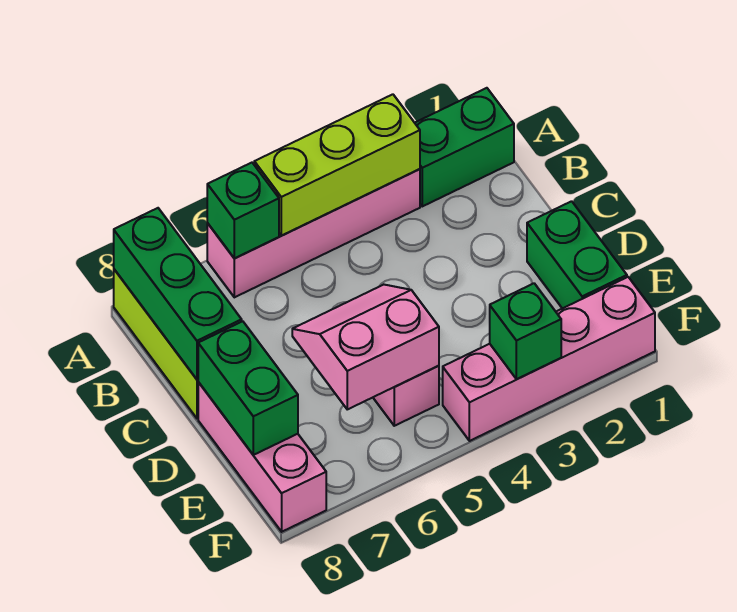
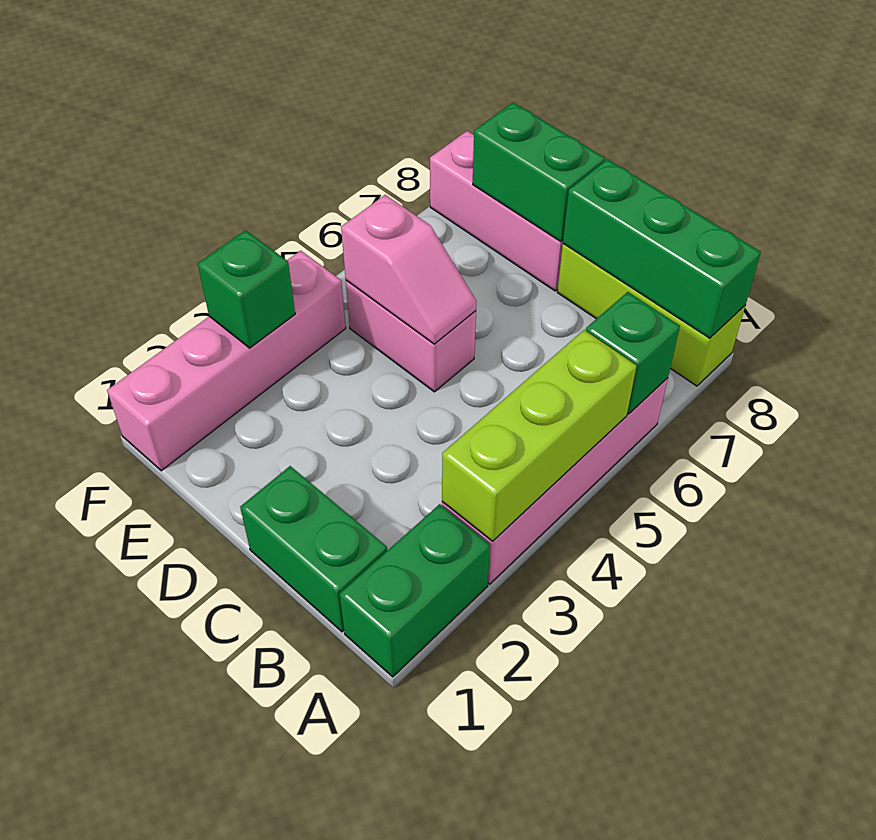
green brick D1:E1 level 1 -> green brick B1:C1 level 1
pink slope D5:E6 level 2 top E -> pink slope D5:E5 level 2 top E

